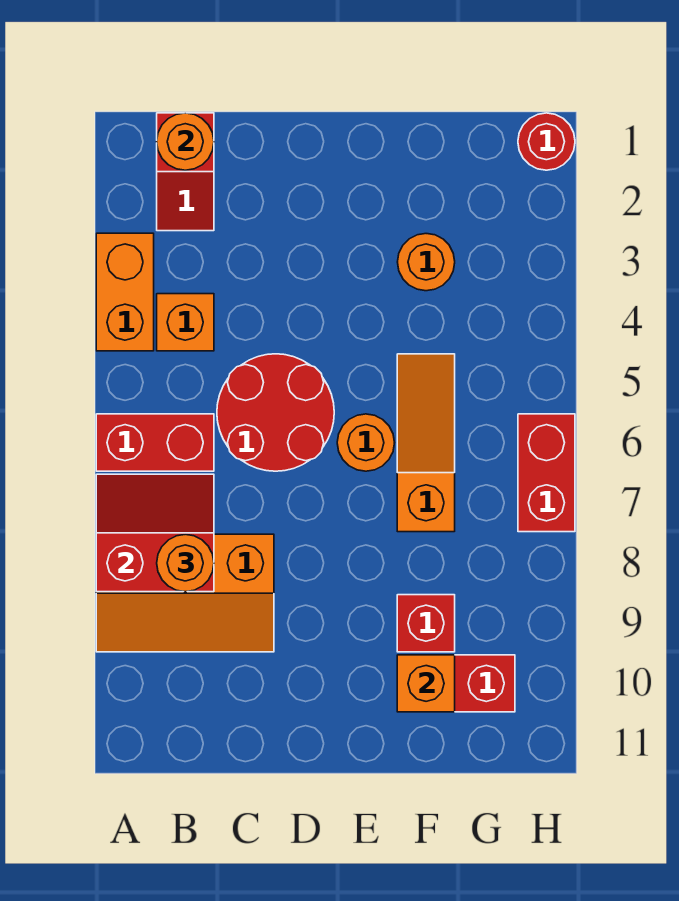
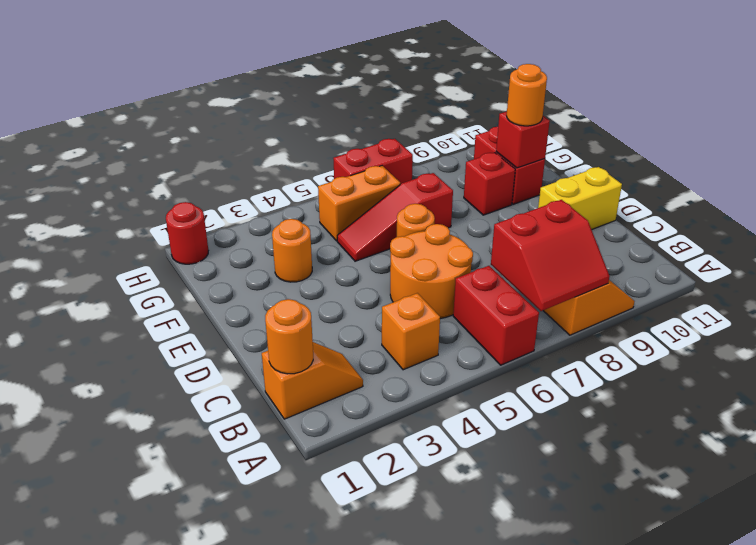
orange brick A3:A4 level 1 -> orange brick G5:G6 level 1
red slope A7:B8 level 2 top 8 -> red slope A7:B8 level 2 top B
red slope B1:B2 level 1 top 1 -> orange slope B1:B2 level 1 top 1
orange round brick B8 level 3 -> orange round brick F10 level 3
red round brick C5:D6 level 1 -> orange round brick C5:D6 level 1
none -> yellow brick D10:D11 level 1
orange slope F5:F7 level 1 top 7 -> red slope F5:F7 level 1 top 7
orange brick F10 level 2 -> red brick F10 level 2

